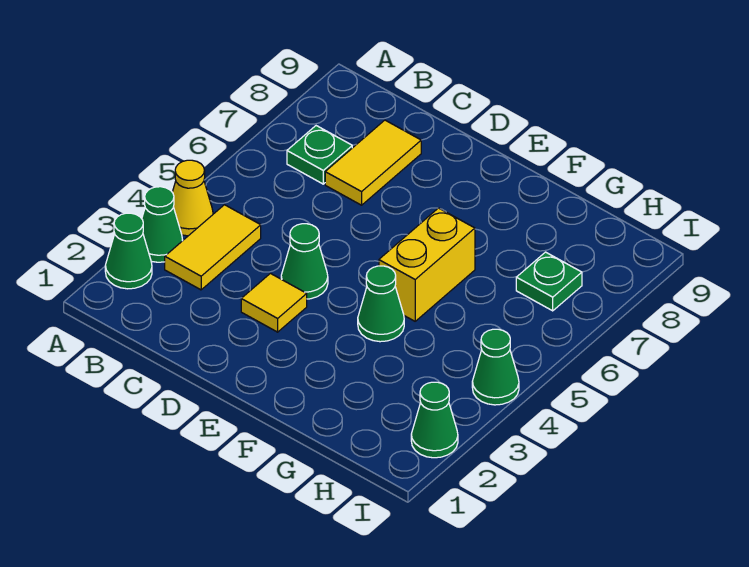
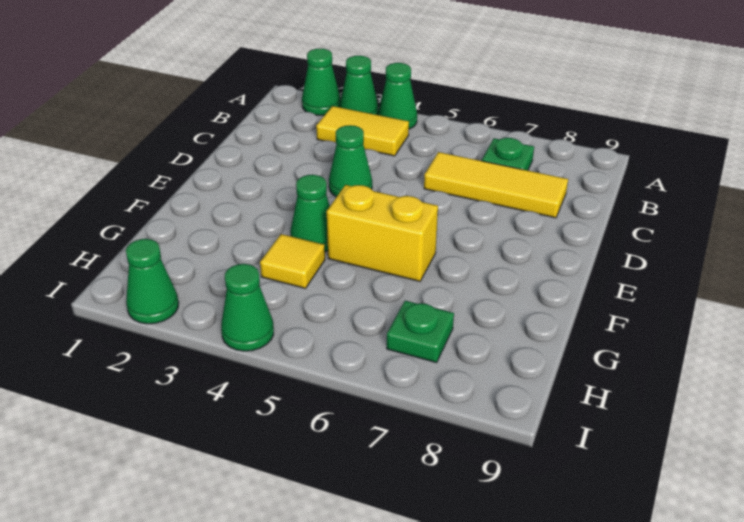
yellow cone A4 level 1 -> green cone A4 level 1
yellow tile C7:C8 level 1 -> yellow tile C6:C8 level 1
yellow tile D3 level 1 -> yellow tile G4 level 1

